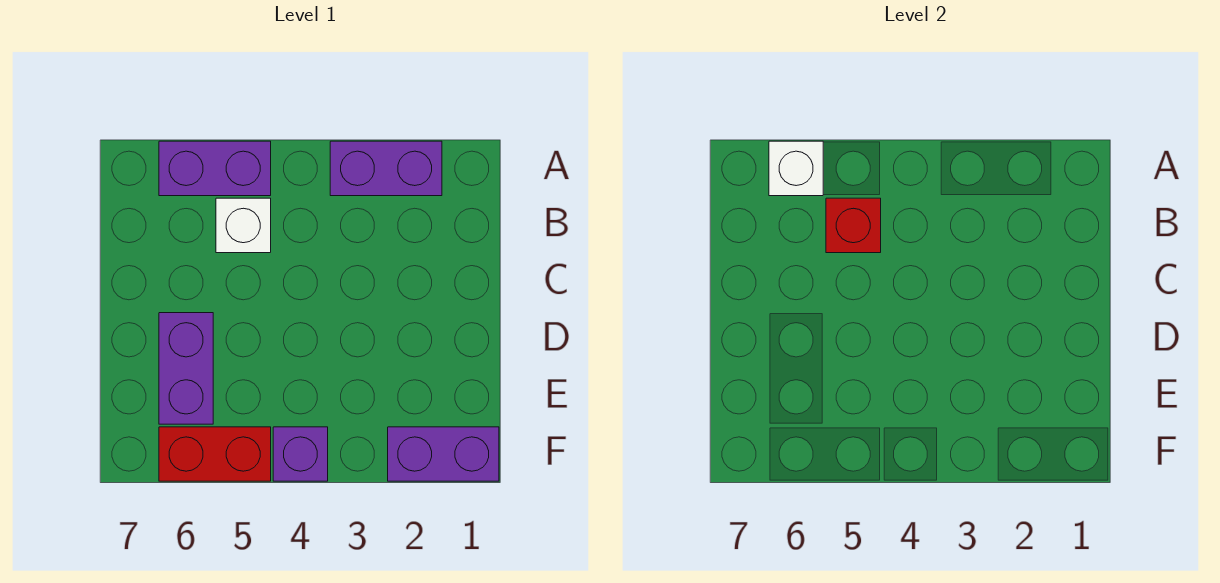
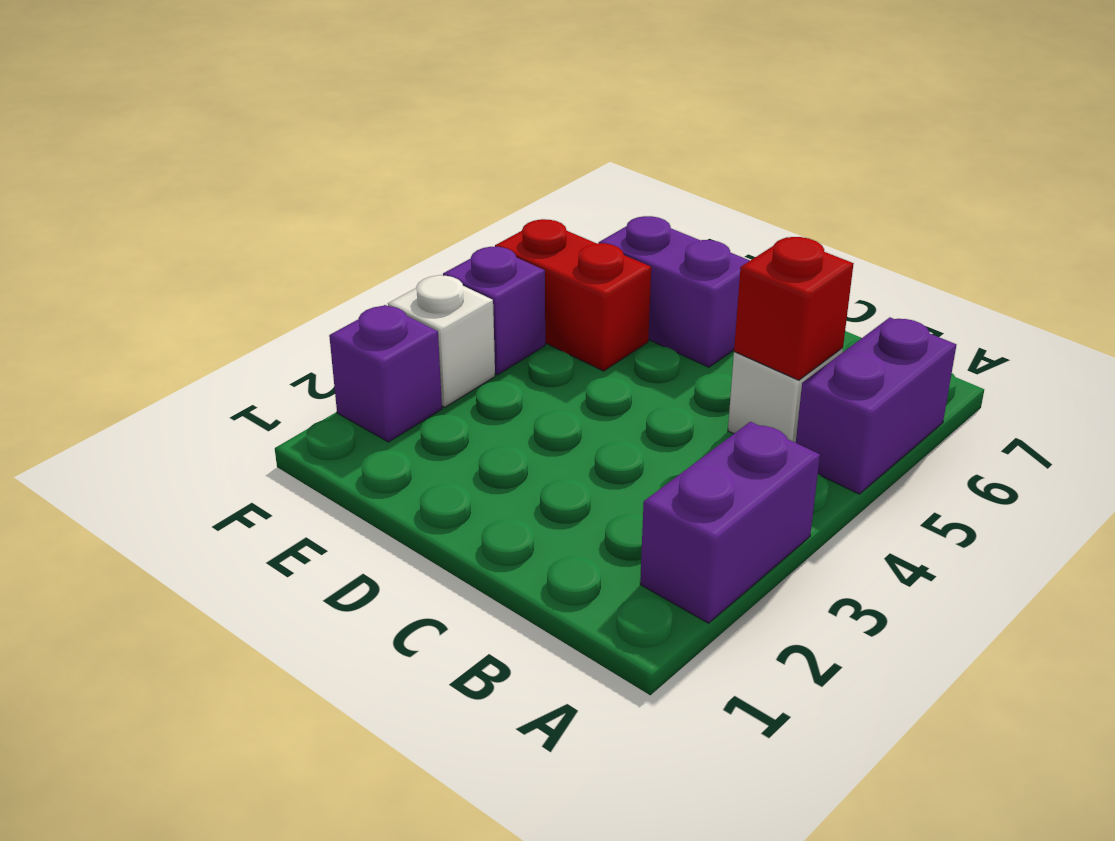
white brick A6 level 2 -> white brick F3 level 1
purple brick F1:F2 level 1 -> purple brick F2 level 1
red brick F5:F6 level 1 -> red brick E5:F5 level 1

